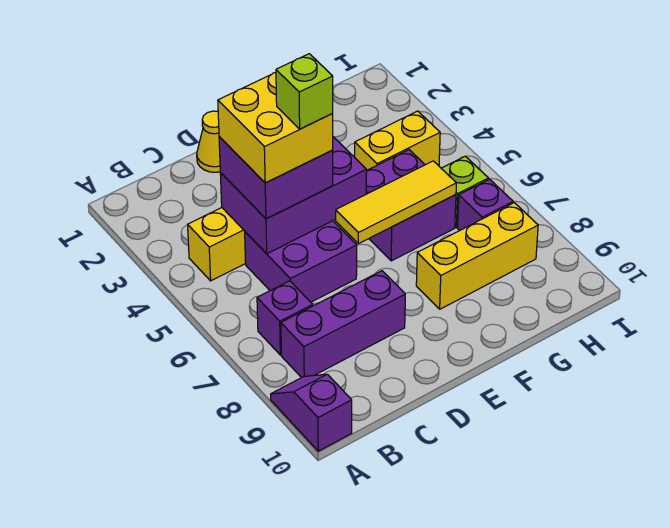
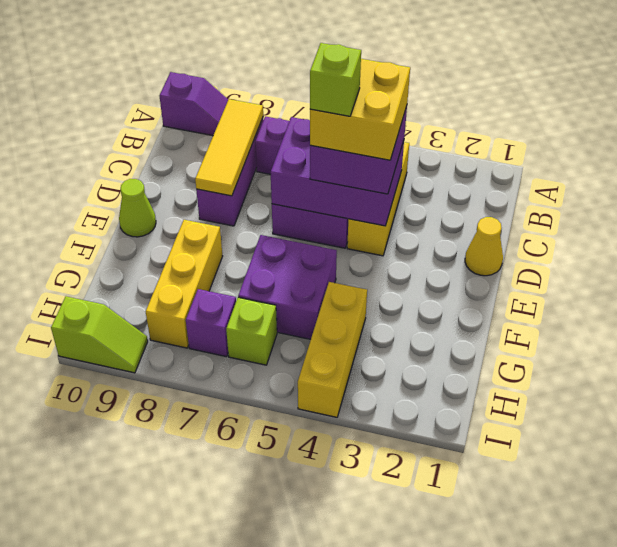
purple brick C4:E5 level 2 -> purple brick C4:D6 level 2
yellow tile E6:G6 level 2 -> yellow tile B8:D8 level 2
none -> lime cone E10 level 1
yellow brick G4:H4 level 1 -> yellow brick G4:I4 level 1
none -> lime slope I9:I10 level 1 top 10

